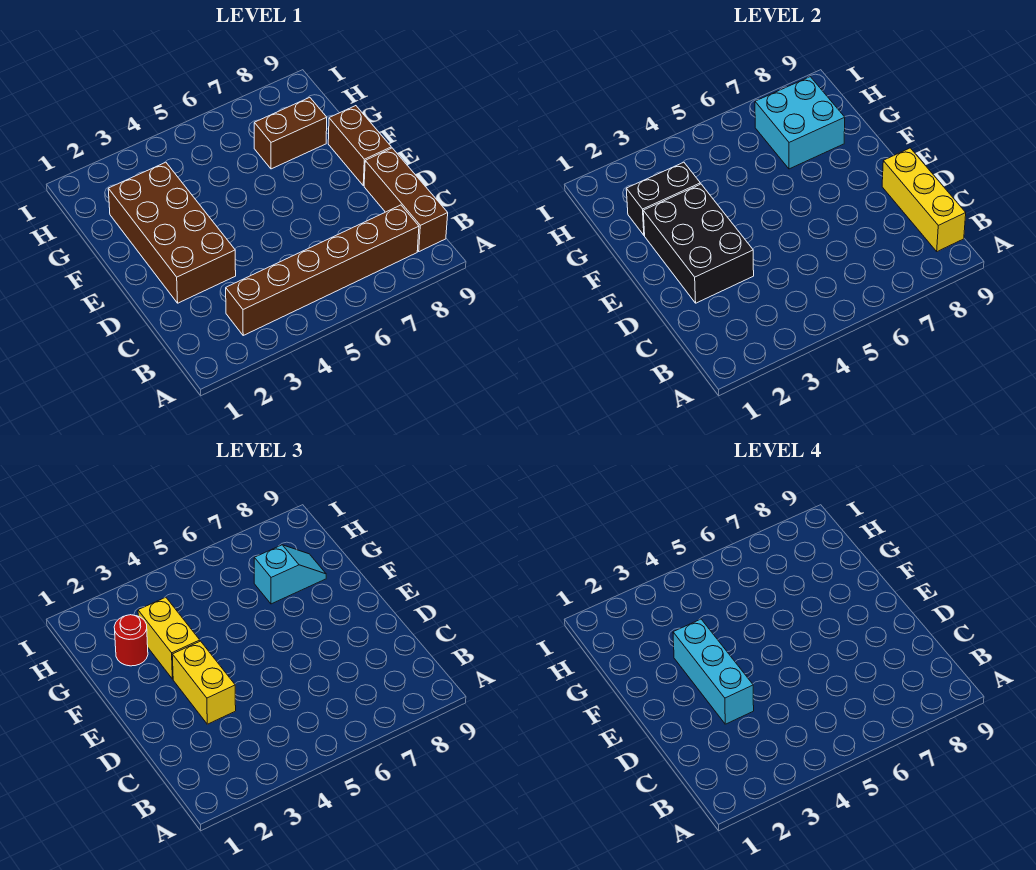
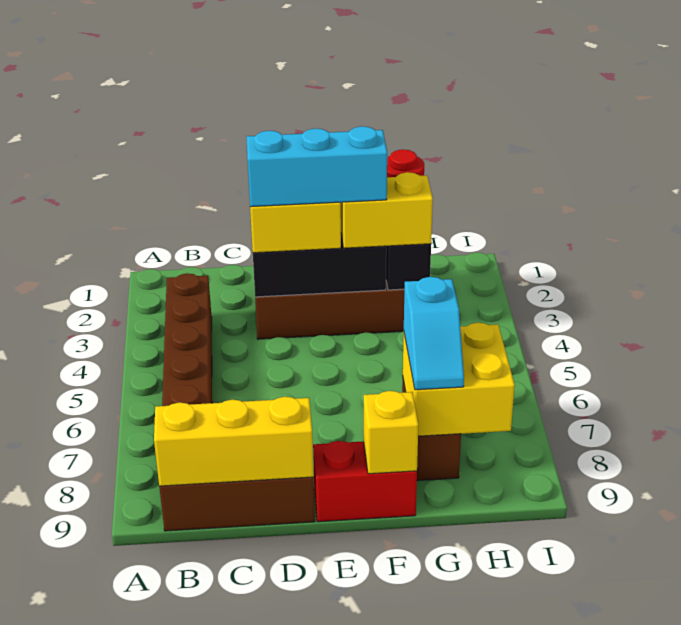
brown brick E9:F9 level 1 -> red brick E9:F9 level 1
none -> yellow brick F9 level 2
cyan brick G7:H8 level 2 -> yellow brick G7:H8 level 2

